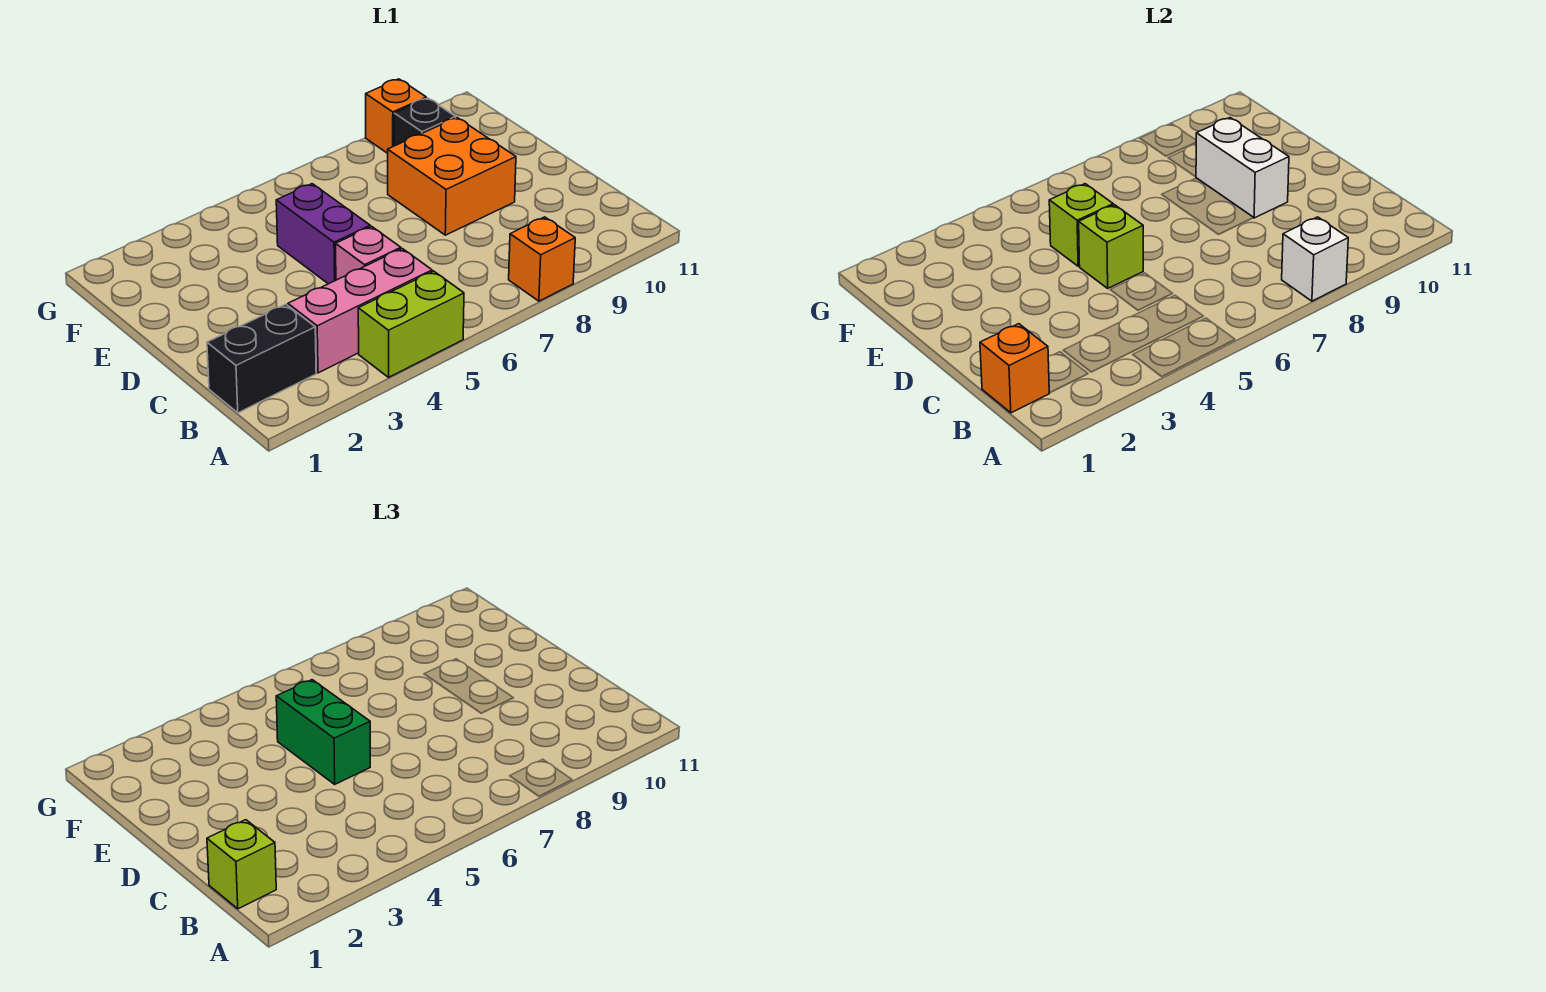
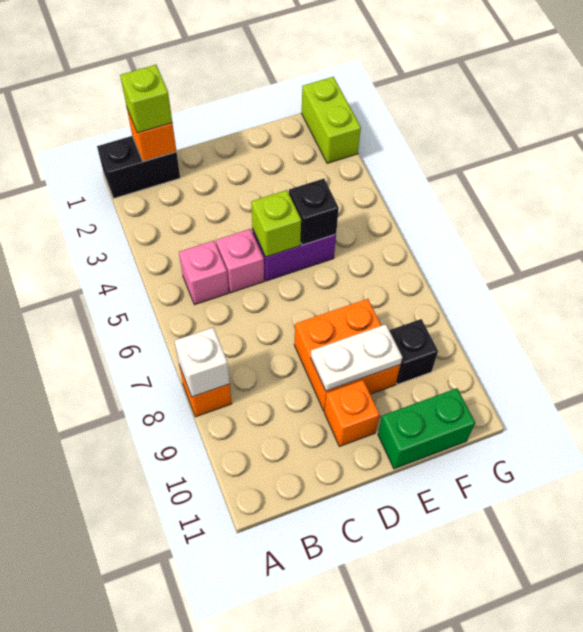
lime brick A4:A5 level 1 -> lime brick G1:G2 level 1
black brick B1:B2 level 1 -> black brick A1:B1 level 1
pink brick B3:B5 level 1 -> pink brick B5 level 1
green brick D5:E5 level 3 -> green brick E11:F11 level 1
white brick D9:E9 level 2 -> white plate D9:E9 level 2
lime brick E5 level 2 -> black brick E5 level 2
orange brick G9 level 1 -> orange brick D10 level 1

